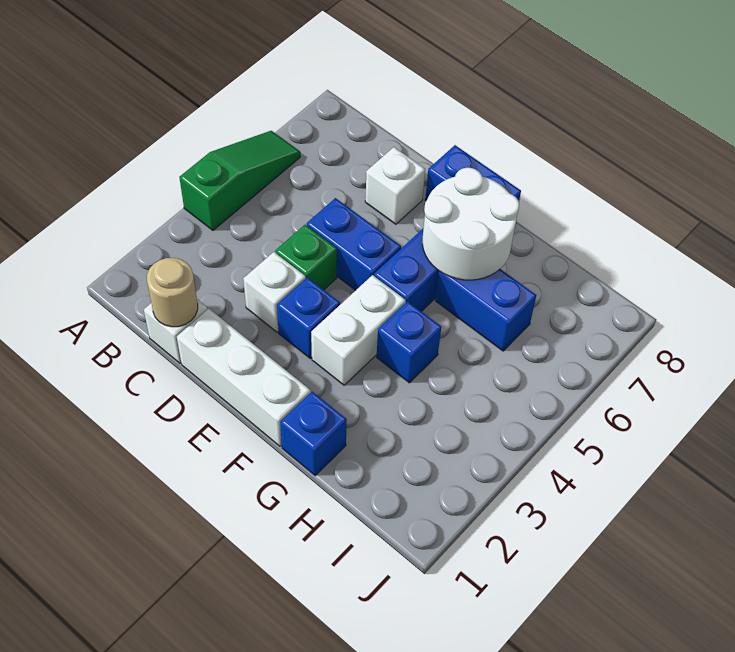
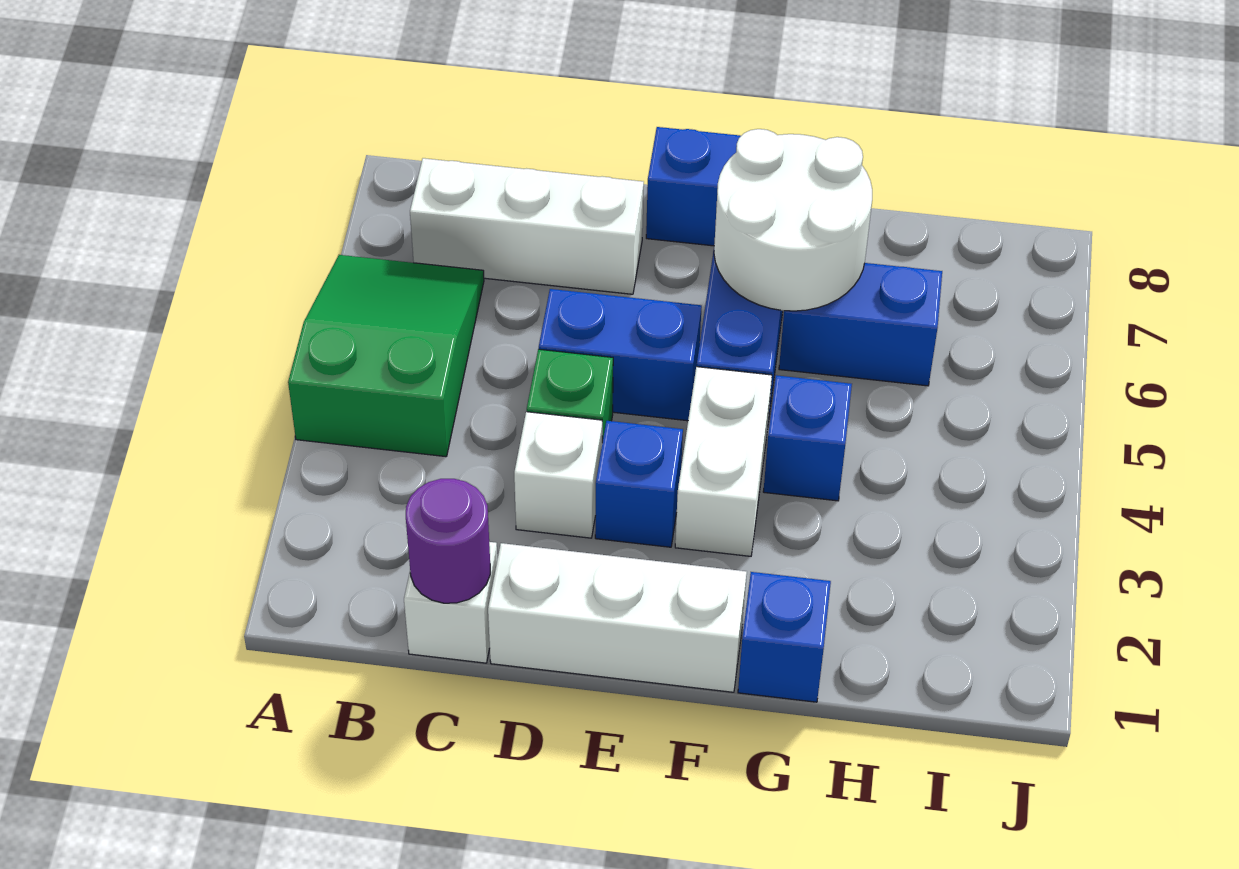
green slope A4:A6 level 1 top 4 -> green slope A4:B6 level 1 top 4
tan round brick C1 level 2 -> purple round brick C1 level 2
white brick D7 level 1 -> white brick B7:D7 level 1

